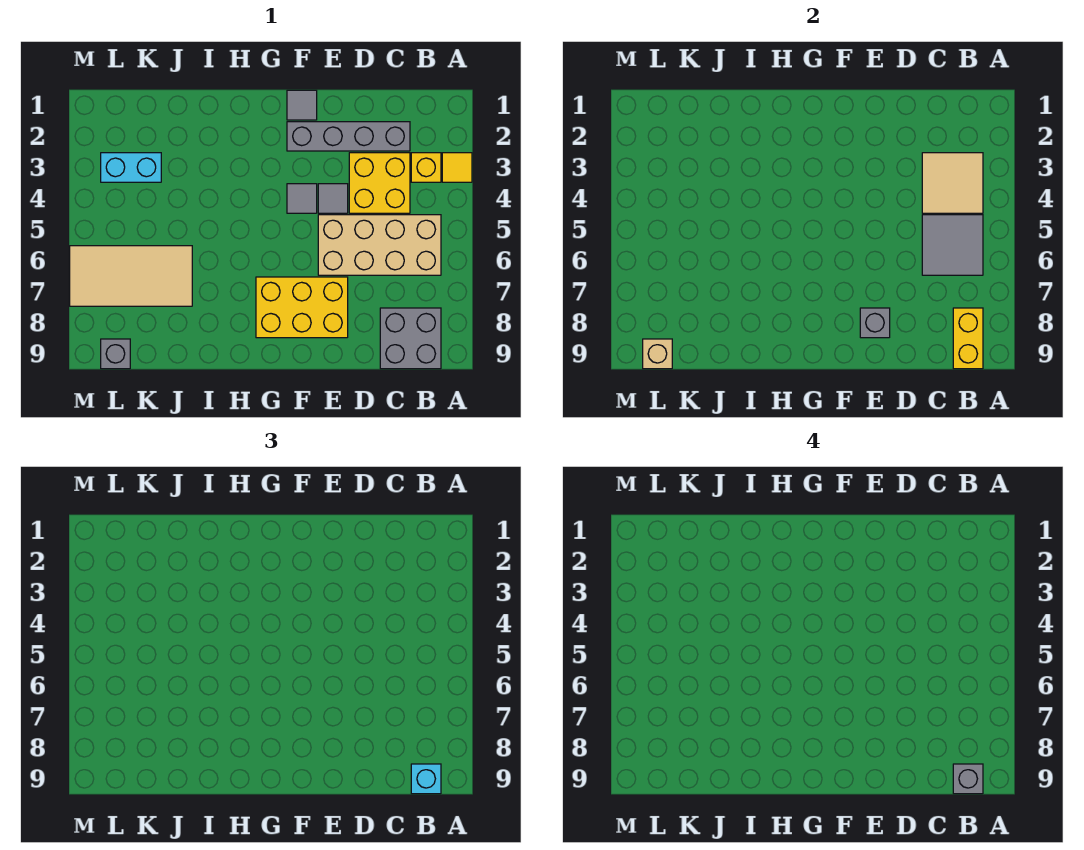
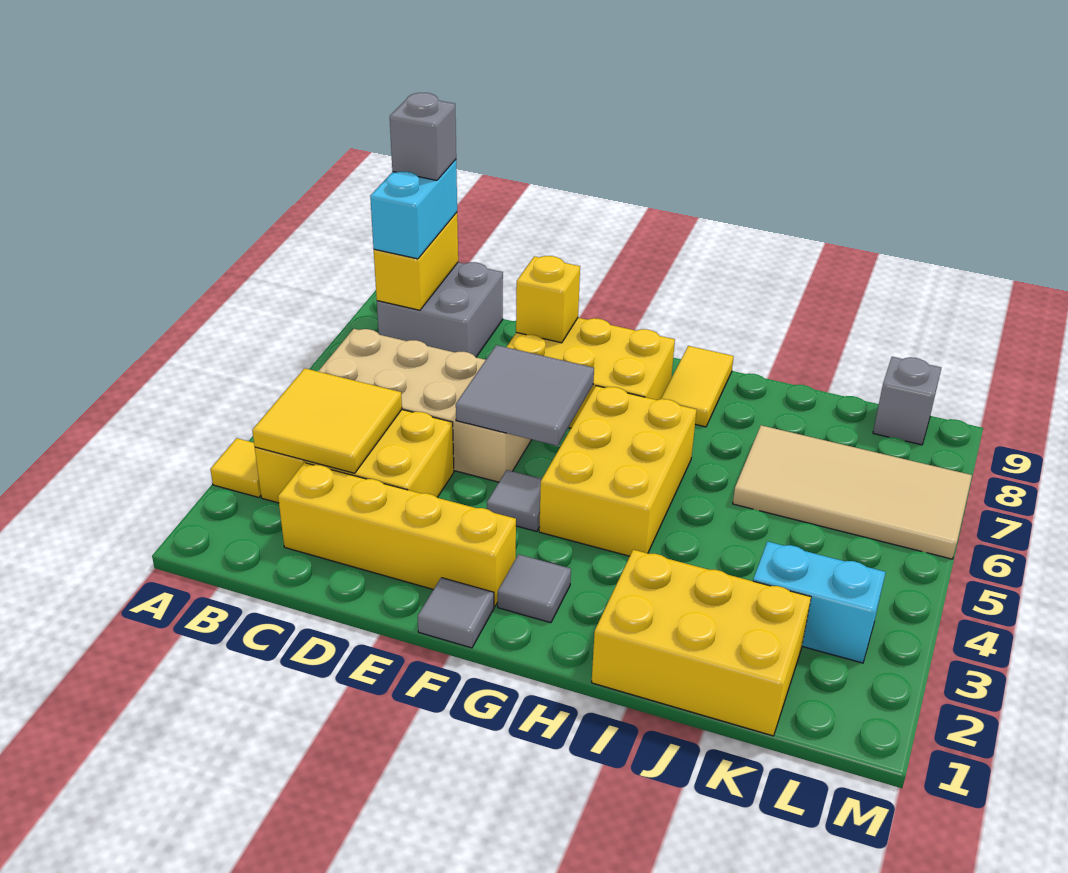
tan tile B3:C4 level 2 -> yellow tile B3:C4 level 2
grey tile B5:C6 level 2 -> grey tile E5:F6 level 2
cyan brick B9 level 3 -> cyan brick B8:B9 level 3
grey brick C2:F2 level 1 -> yellow brick C2:F2 level 1
grey tile E4 level 1 -> grey tile G2 level 1
grey brick E8 level 2 -> yellow brick E8 level 2
none -> yellow brick G4:H6 level 1
none -> yellow tile H8:H9 level 1
none -> yellow brick I1:K2 level 1
tan brick L9 level 2 -> none

